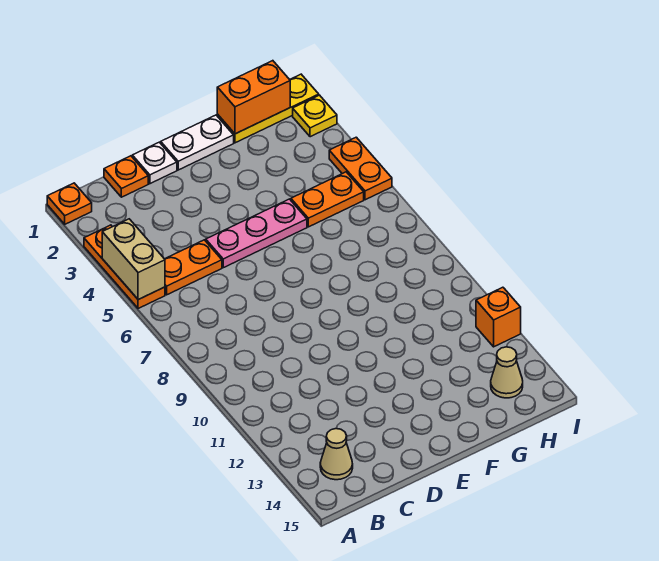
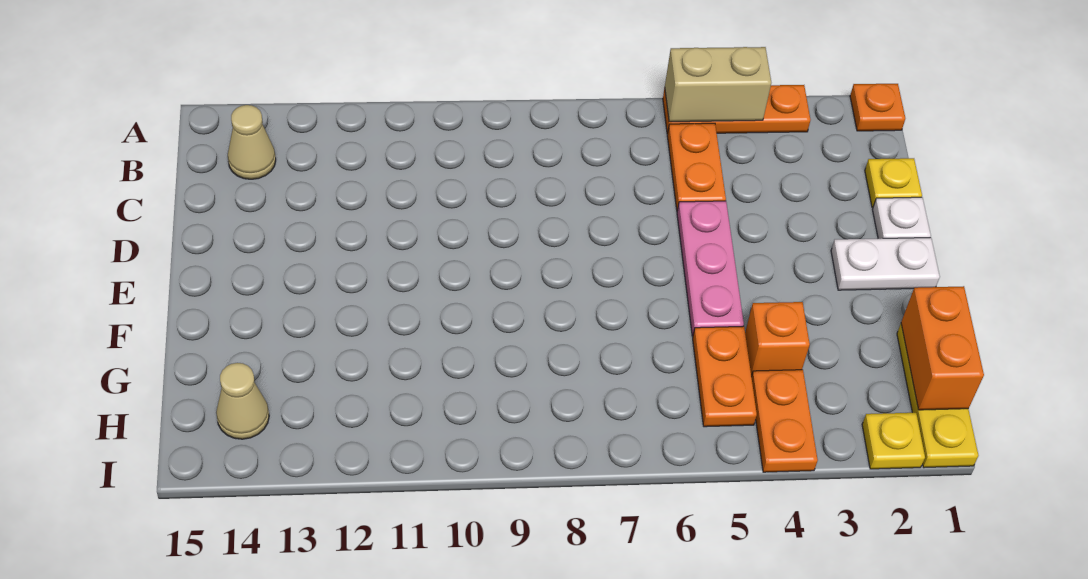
orange plate C1 level 1 -> yellow plate C1 level 1
white plate E1:F1 level 1 -> white plate E1:E2 level 1
orange plate I4:I5 level 1 -> orange plate H4:I4 level 1
orange brick I12 level 1 -> orange brick G4 level 1

